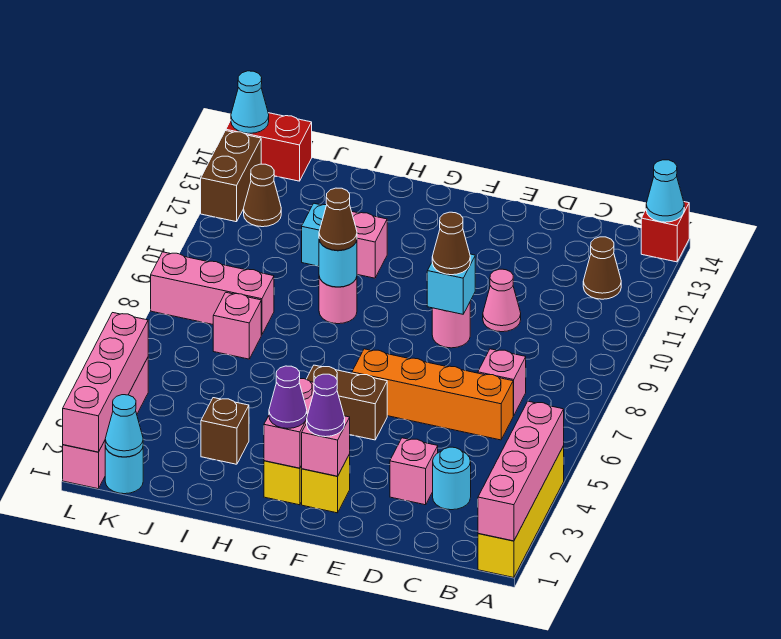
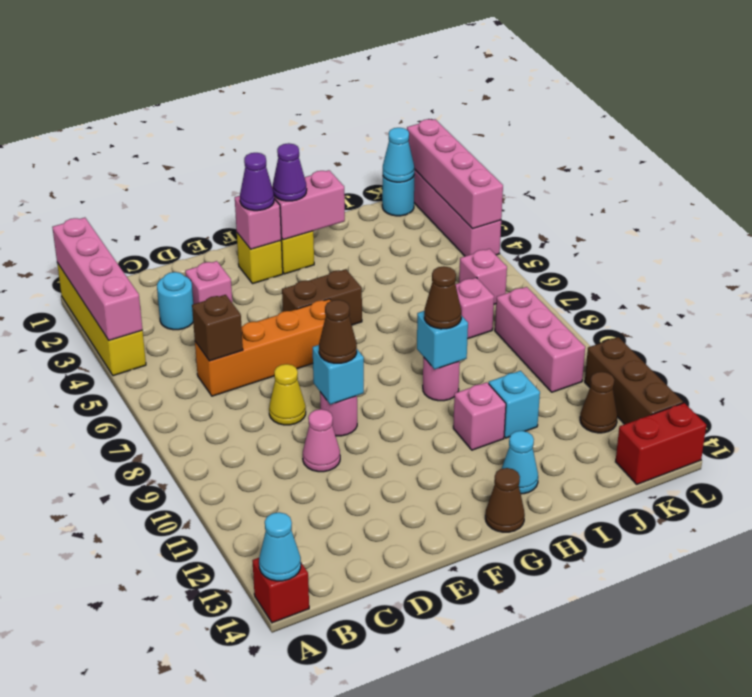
brown cone B12 level 1 -> brown cone G14 level 1
pink brick C7 level 1 -> pink brick K6 level 1
none -> yellow cone D8 level 1
pink brick G2:G3 level 2 -> pink brick G2:H2 level 2
cyan round brick H9 level 2 -> cyan brick H9 level 2
brown brick I3 level 1 -> brown brick C6 level 2
pink brick J8:L8 level 1 -> pink brick K8:K10 level 1
brown brick L12:L13 level 1 -> brown brick L11:L13 level 1
cyan cone L14 level 2 -> cyan cone H13 level 1

